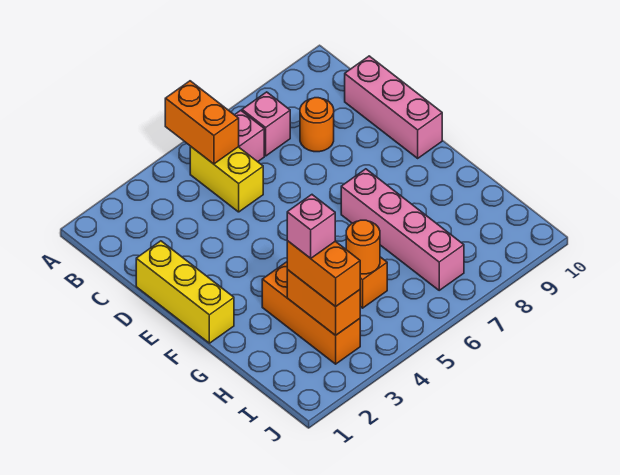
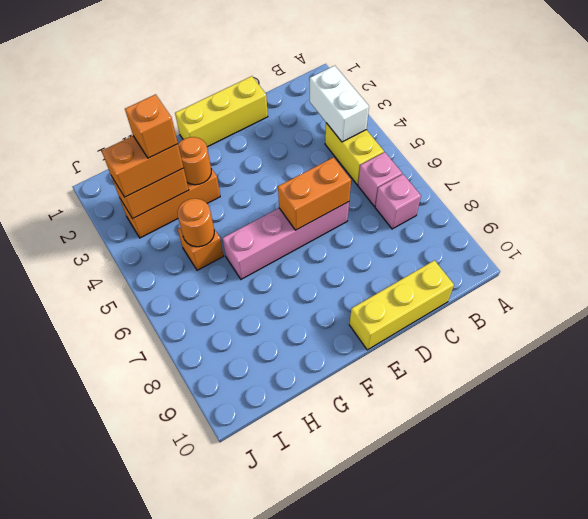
orange brick A5:B5 level 2 -> orange brick D6:E6 level 2
none -> white brick B3:B4 level 2
yellow brick B5:C5 level 1 -> yellow brick B4:B5 level 1
orange round brick C8 level 1 -> orange round brick G3 level 2
pink brick C10:E10 level 1 -> yellow brick C10:E10 level 1
pink brick F7:I7 level 1 -> pink brick D6:G6 level 1
pink brick H3 level 4 -> orange brick H3 level 4

